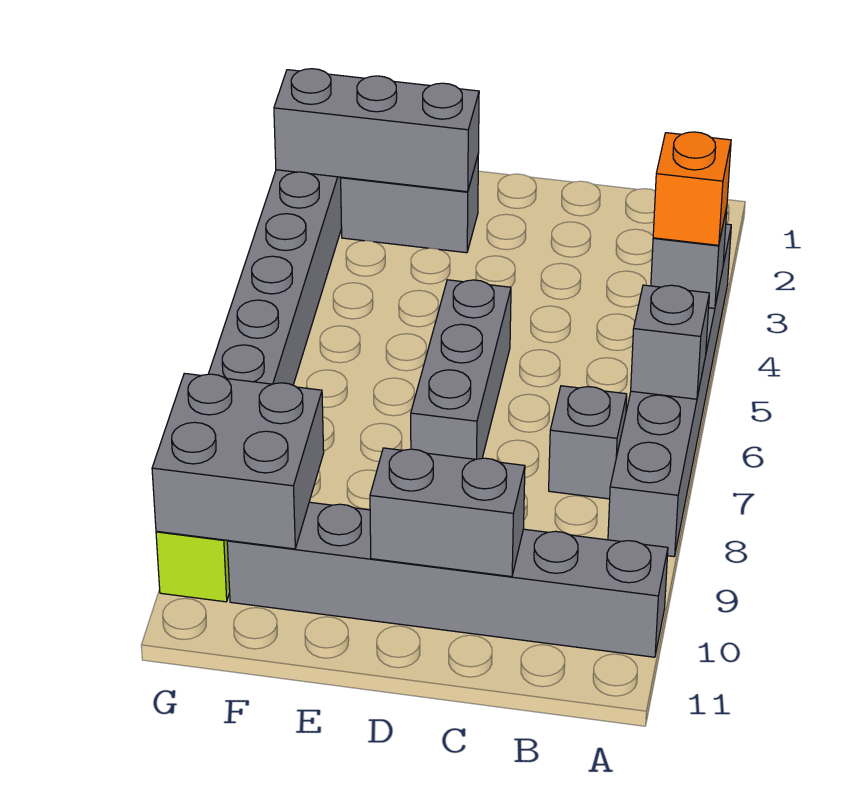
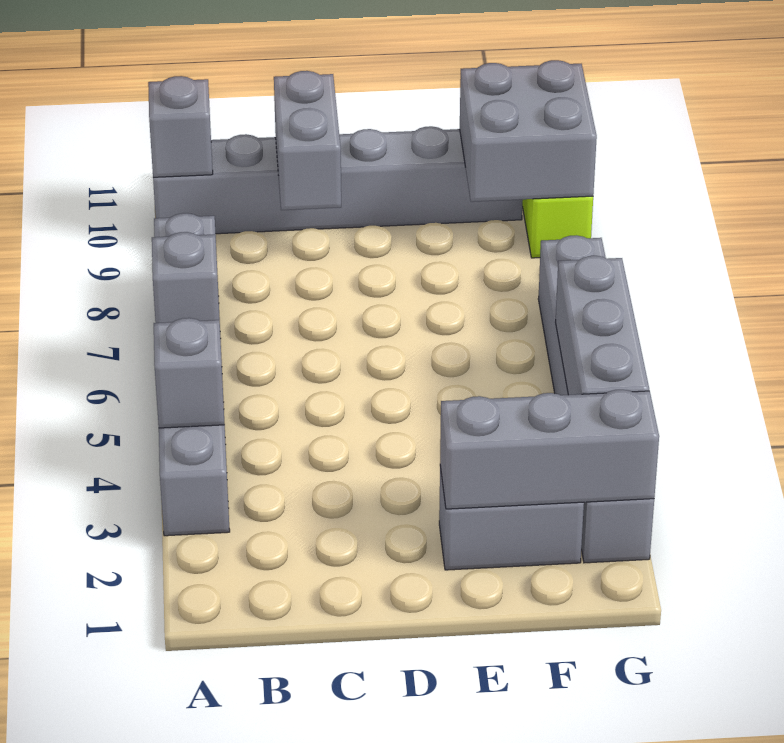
orange brick A4 level 3 -> none
grey brick B7 level 1 -> grey brick A10 level 2
grey brick C10:D10 level 2 -> grey brick C9:C10 level 2
grey brick D5:D7 level 1 -> grey brick G3:G5 level 2

